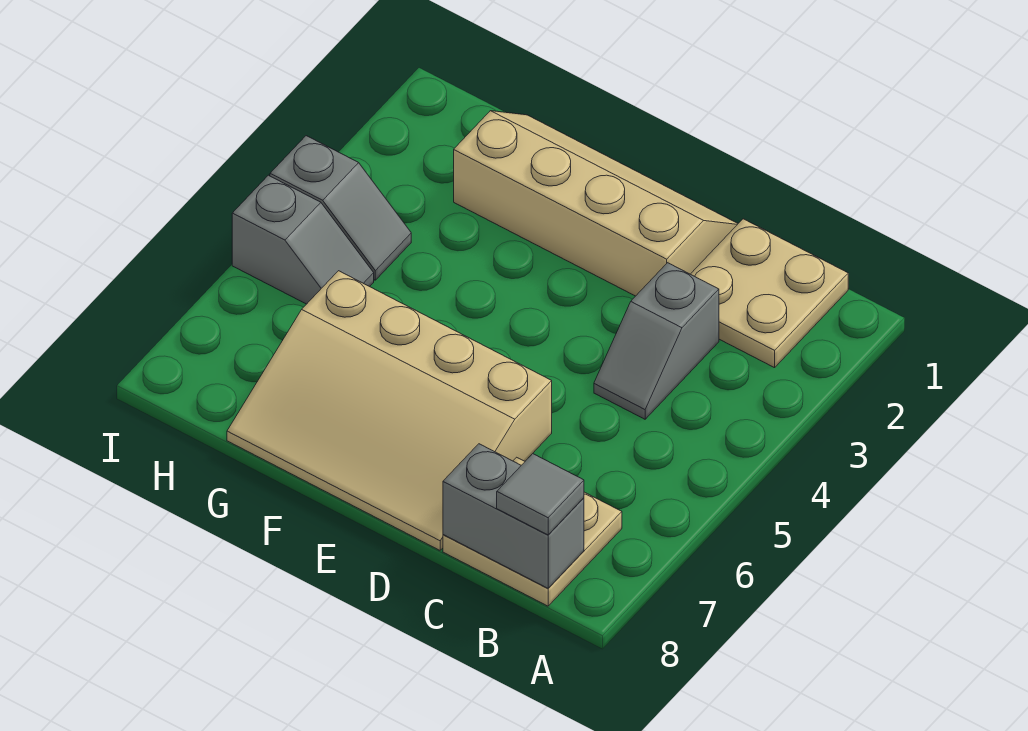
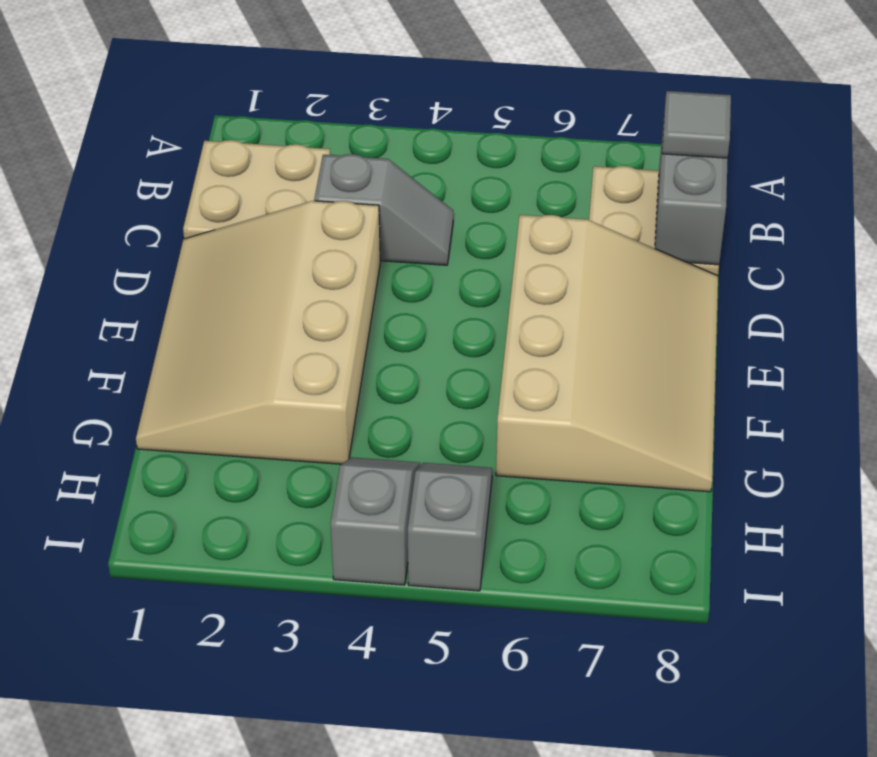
tan slope D1:G2 level 1 top 2 -> tan slope D1:G3 level 1 top 3

